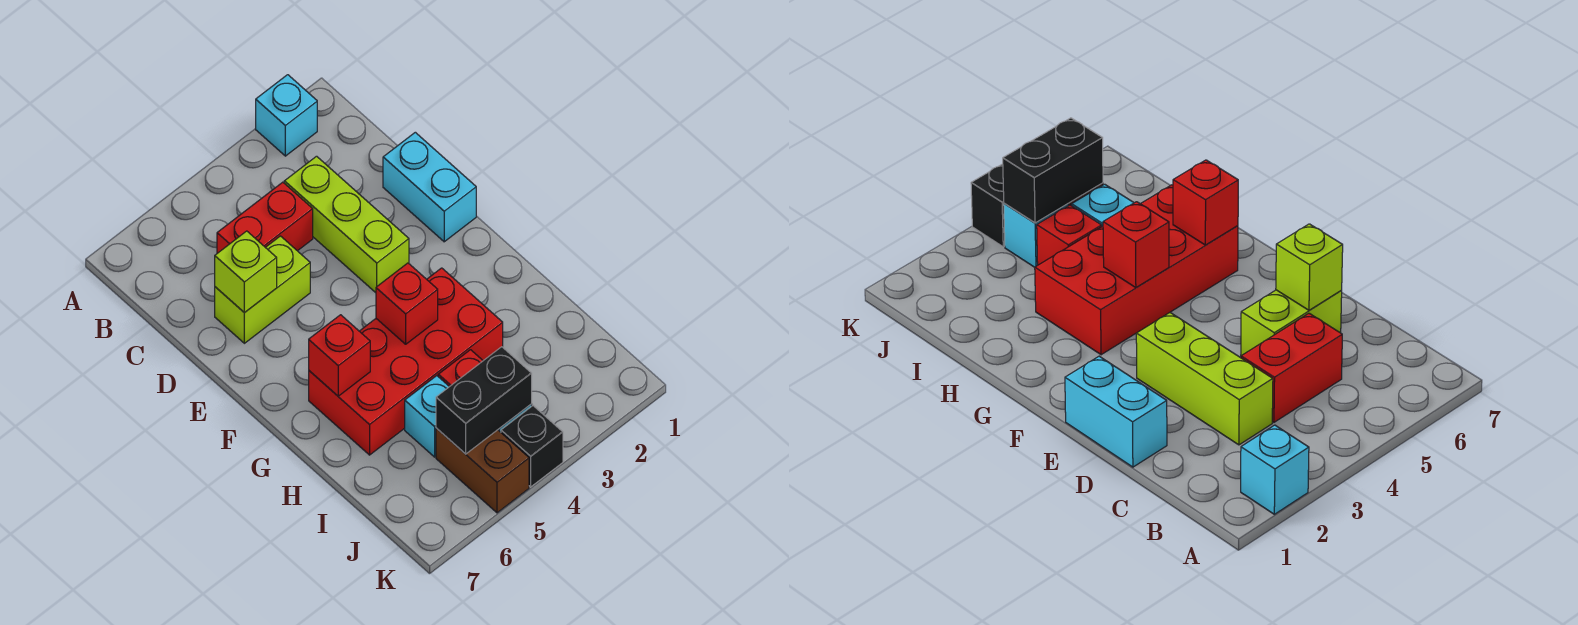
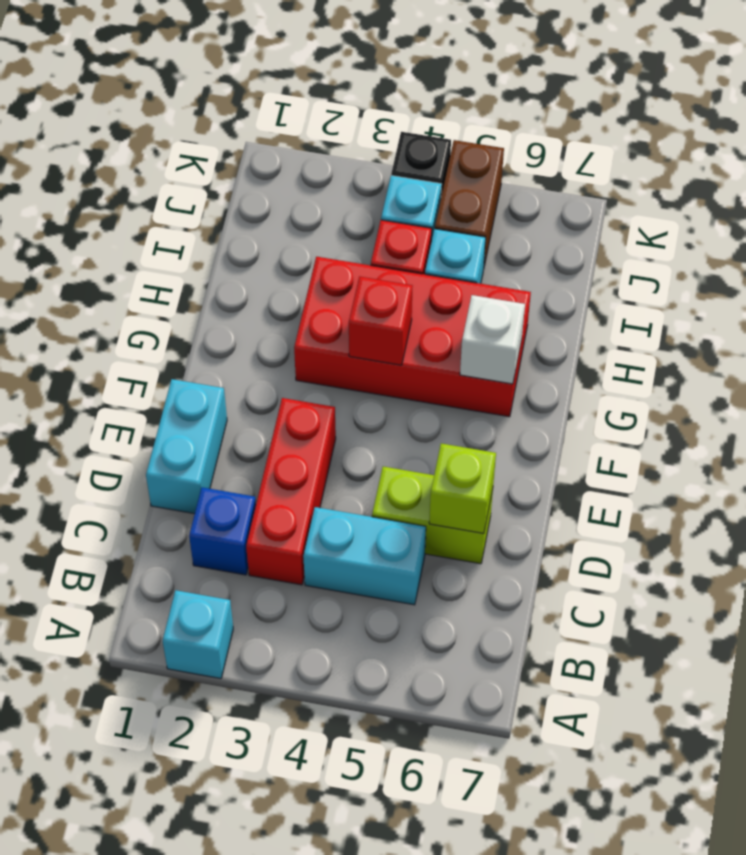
none -> blue brick C2 level 1
lime brick C3:E3 level 1 -> red brick C3:E3 level 1
red brick C4:C5 level 1 -> cyan brick C4:C5 level 1
red brick G6 level 2 -> white brick G6 level 2
black brick J4:J5 level 2 -> none

